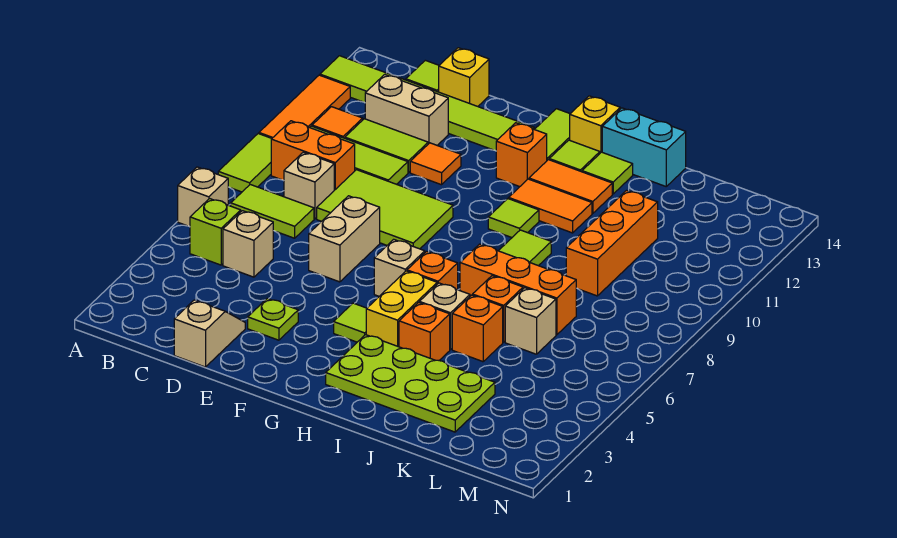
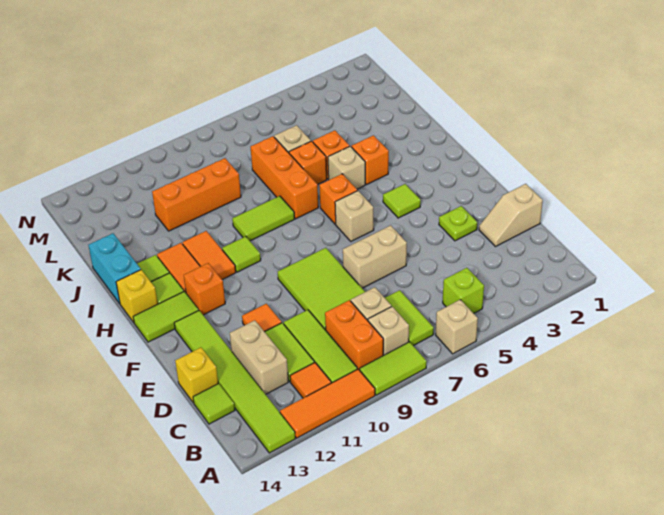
tan brick C5 level 1 -> tan brick B8 level 1
lime plate H2:K3 level 1 -> none
yellow brick H4:H5 level 1 -> none

